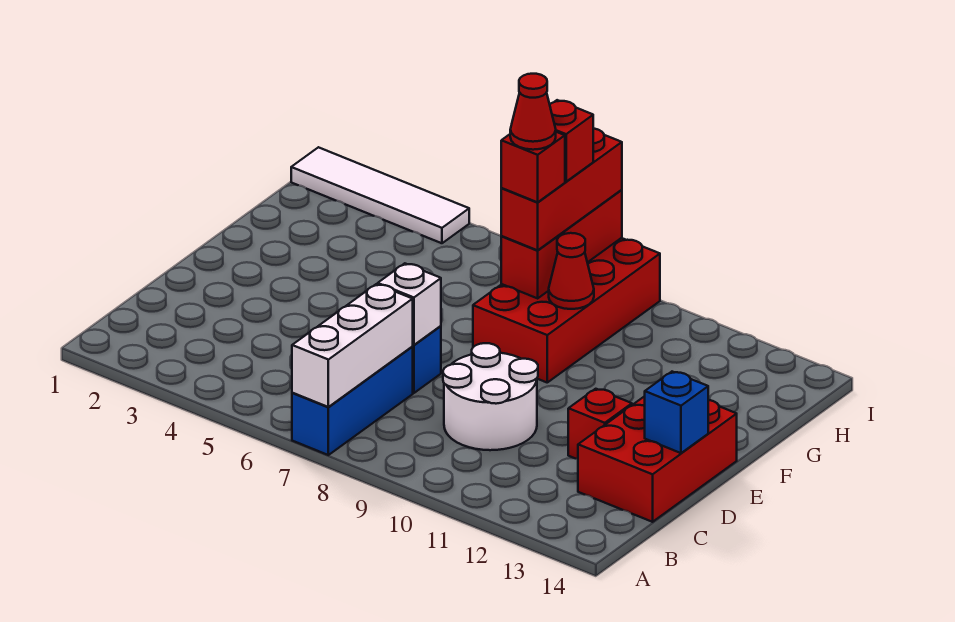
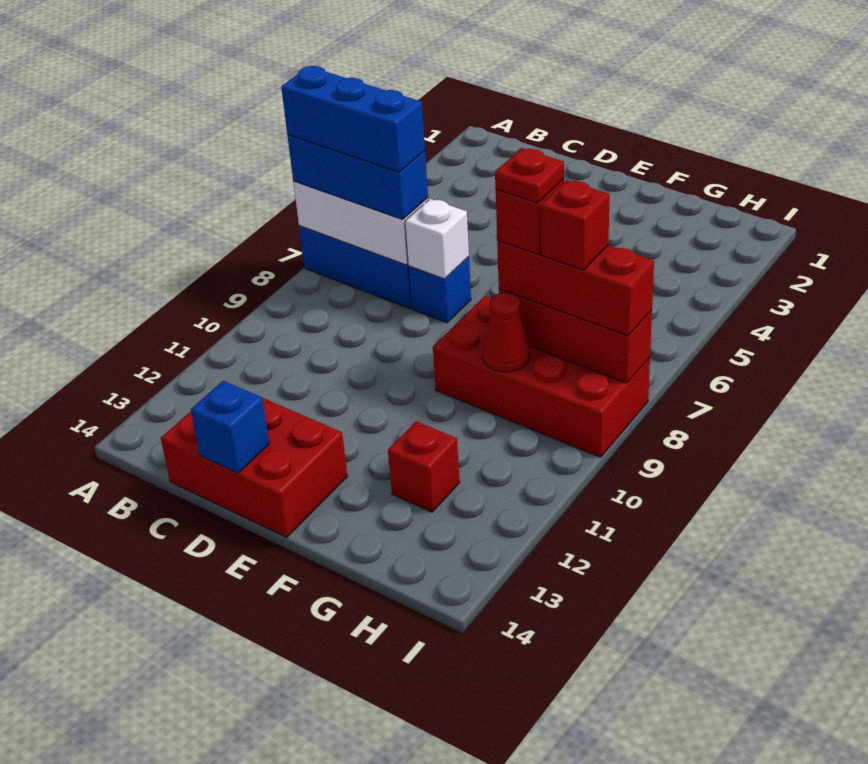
none -> blue brick A7:C7 level 3
none -> blue brick A7:C7 level 4
white round brick C9:D10 level 1 -> none
red brick D12 level 1 -> red brick G12 level 1
red cone G8 level 5 -> red plate G8 level 5
white tile I1:I4 level 1 -> none

